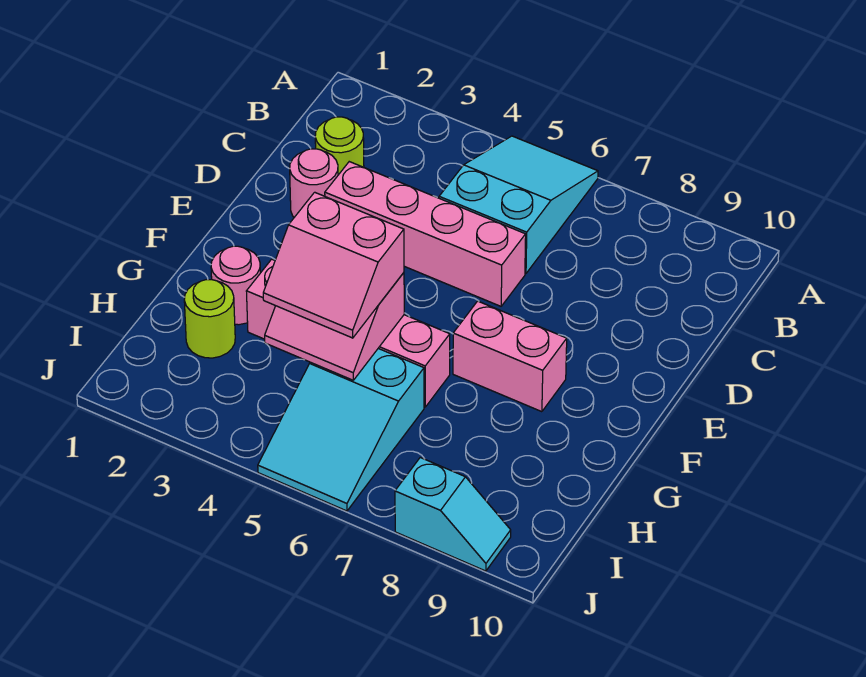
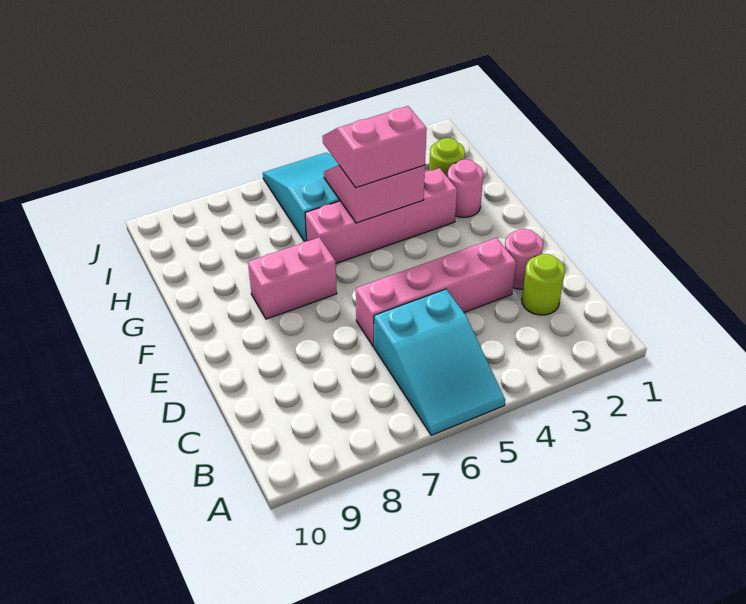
cyan slope J8:J9 level 1 top 8 -> none

